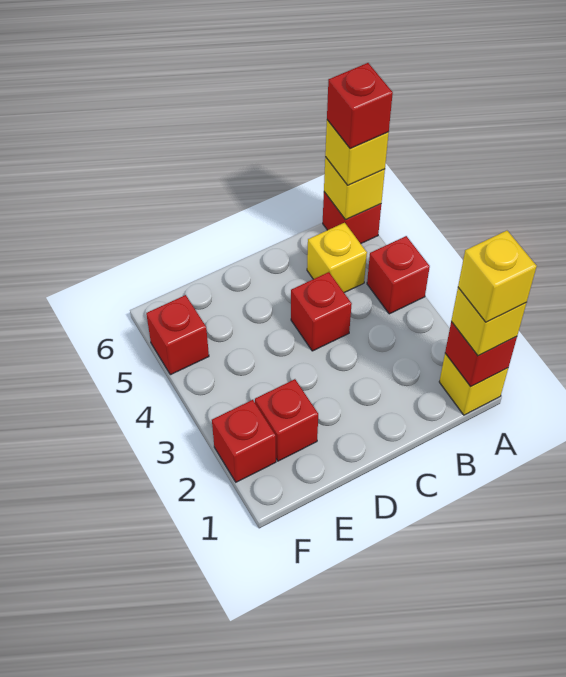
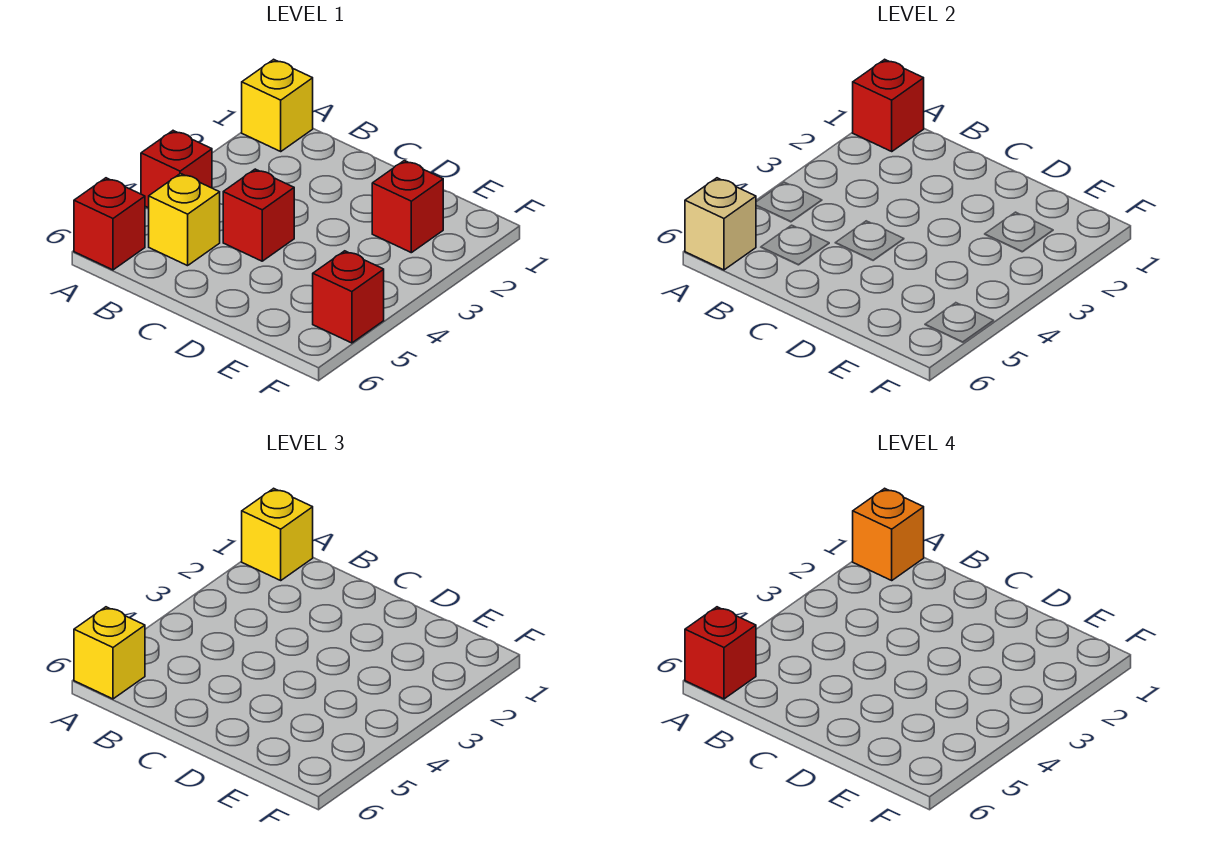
yellow brick A1 level 4 -> orange brick A1 level 4
yellow brick A6 level 2 -> tan brick A6 level 2
red brick F2 level 1 -> none

